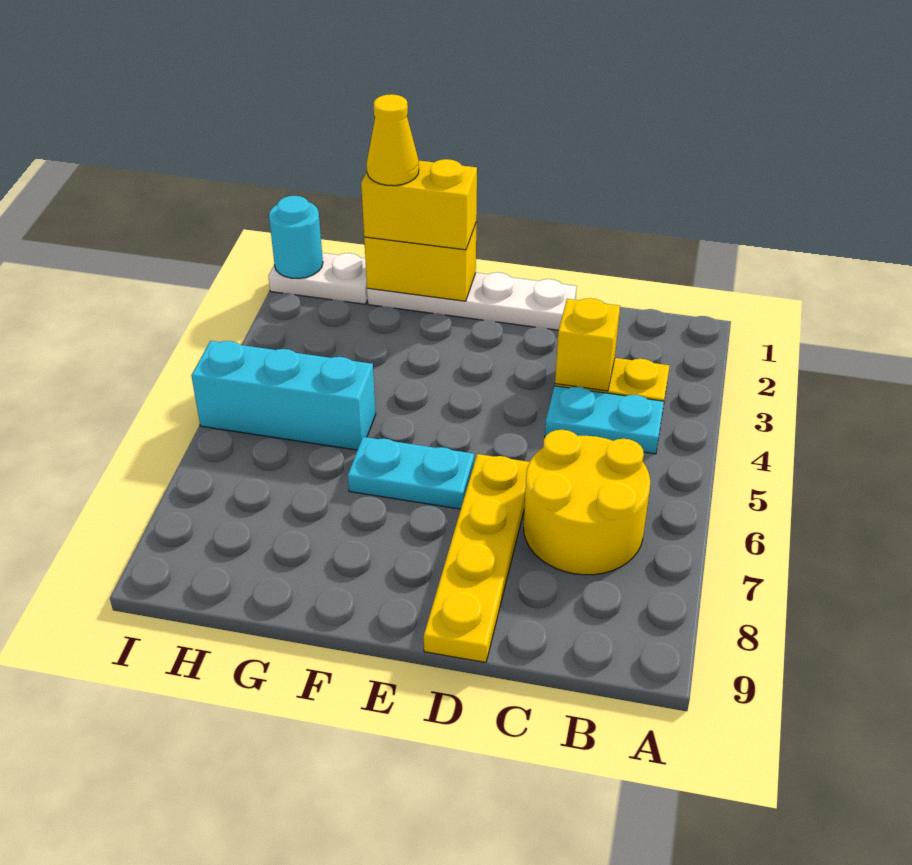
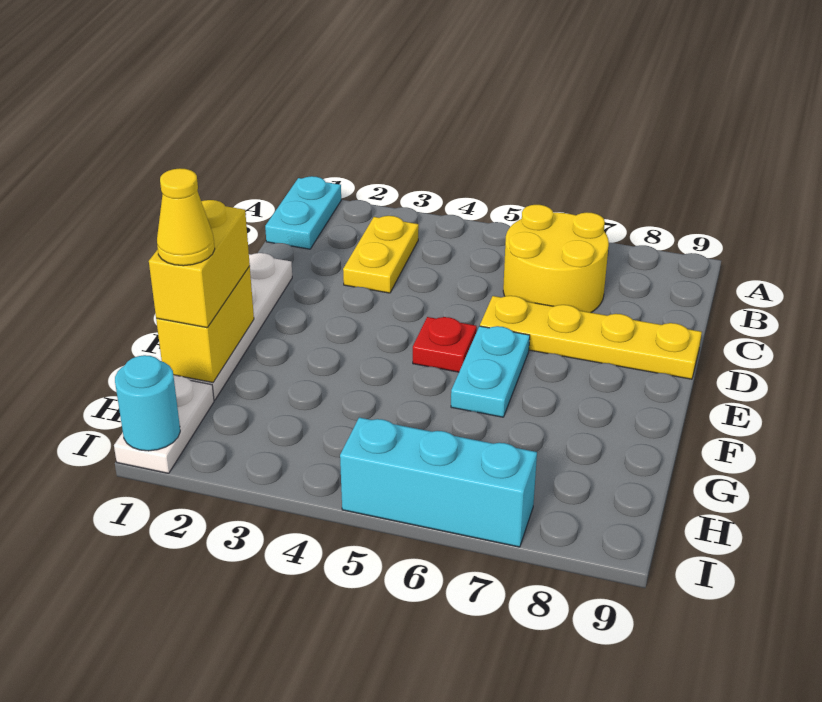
cyan plate B4:C4 level 1 -> cyan plate A1:B1 level 1
yellow brick C3 level 2 -> none
none -> red plate E5 level 1
cyan brick G5:I5 level 1 -> cyan brick I5:I7 level 1

